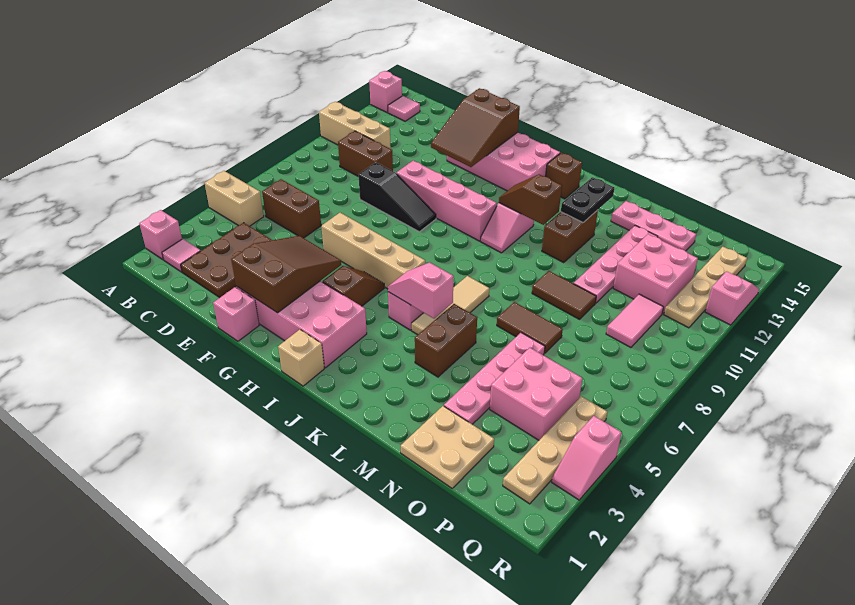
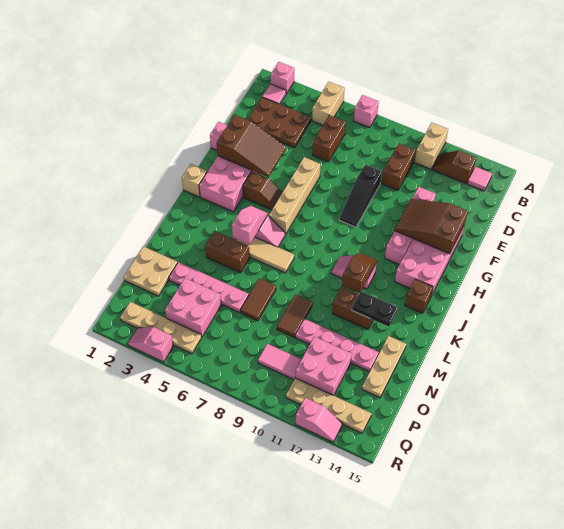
tan brick A11:C11 level 1 -> tan brick A11:B11 level 1
pink brick A14 level 1 -> pink brick A7 level 1
none -> brown slope B12:B13 level 1 top 13
pink brick F10:I10 level 1 -> pink brick E12:H12 level 1
pink plate M14:O14 level 1 -> tan plate M14:O14 level 1

